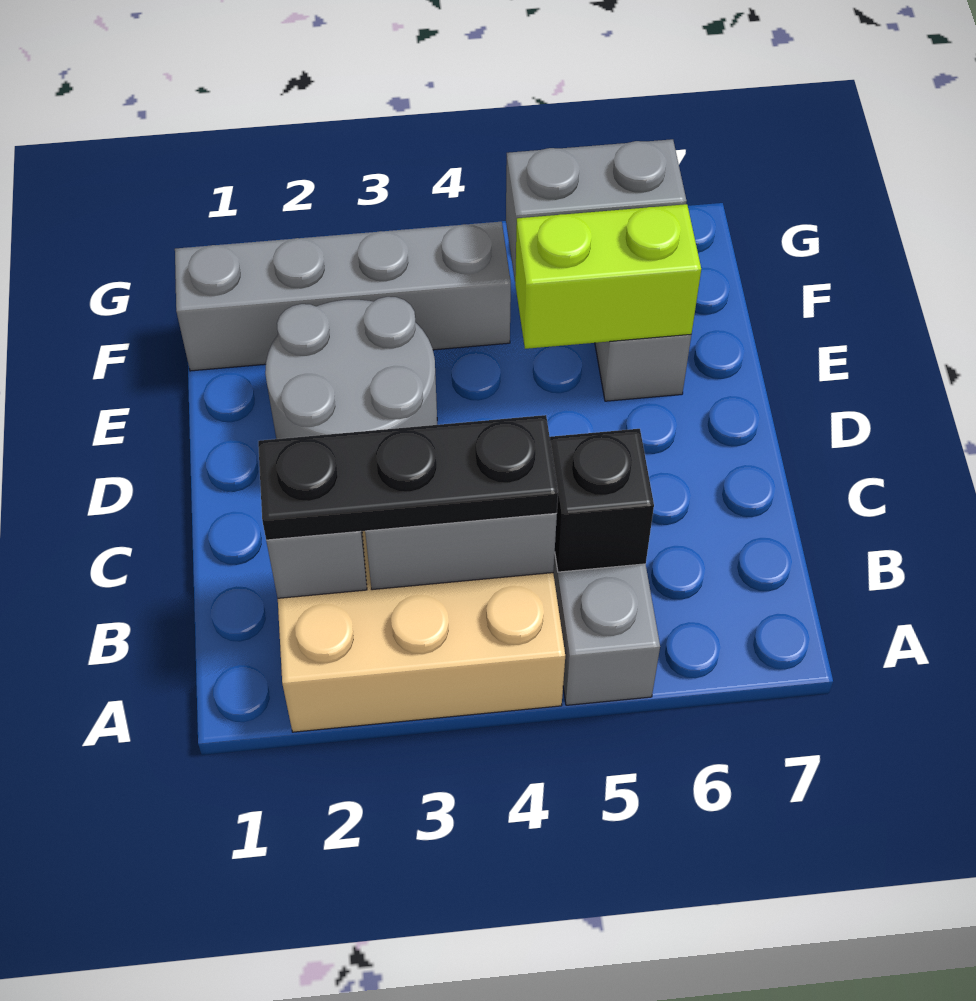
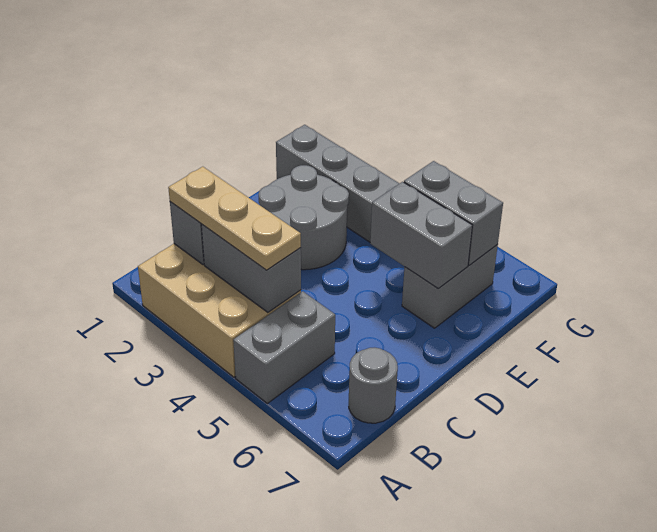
black plate B2:B4 level 3 -> tan plate B2:B4 level 3
black brick B5 level 2 -> none
none -> grey round brick B7 level 1
lime brick E5:E6 level 2 -> grey brick E5:E6 level 2

